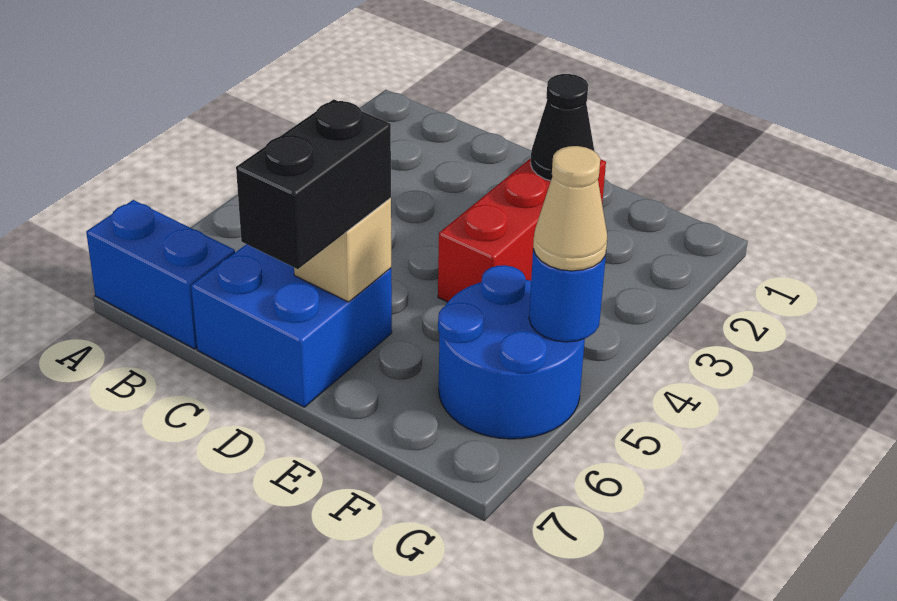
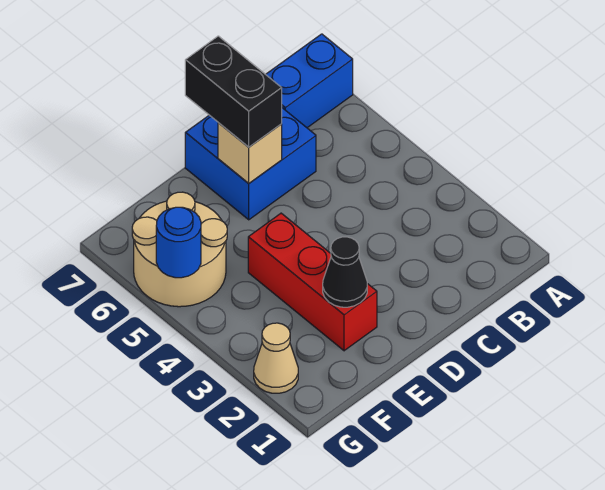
blue round brick F5:G6 level 1 -> tan round brick F5:G6 level 1
tan cone G5 level 3 -> tan cone G2 level 1

